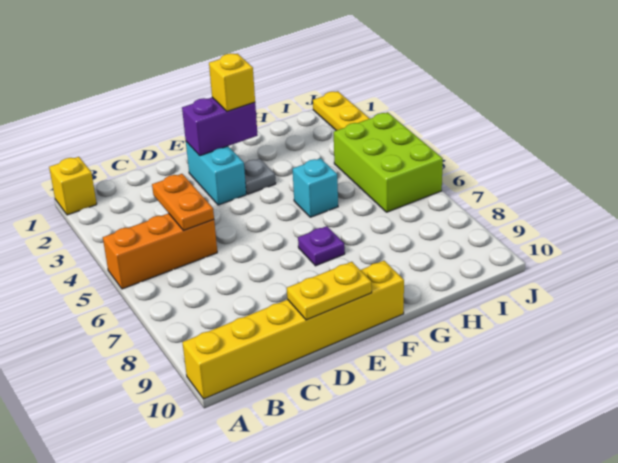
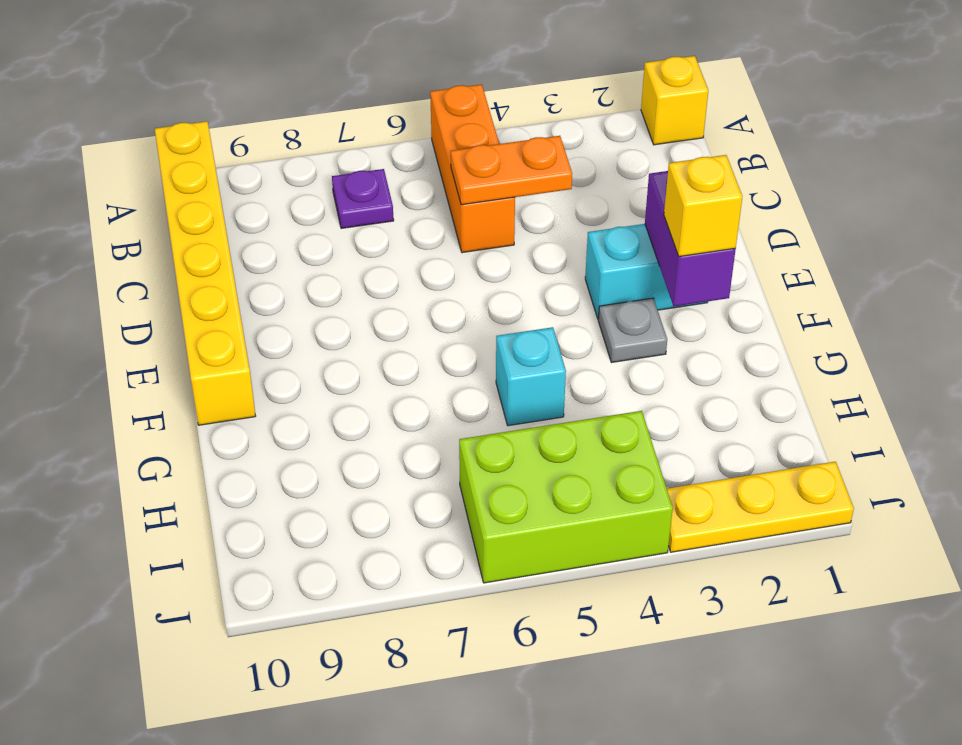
yellow plate D10:E10 level 2 -> none
purple plate F7 level 1 -> purple plate B7 level 1

